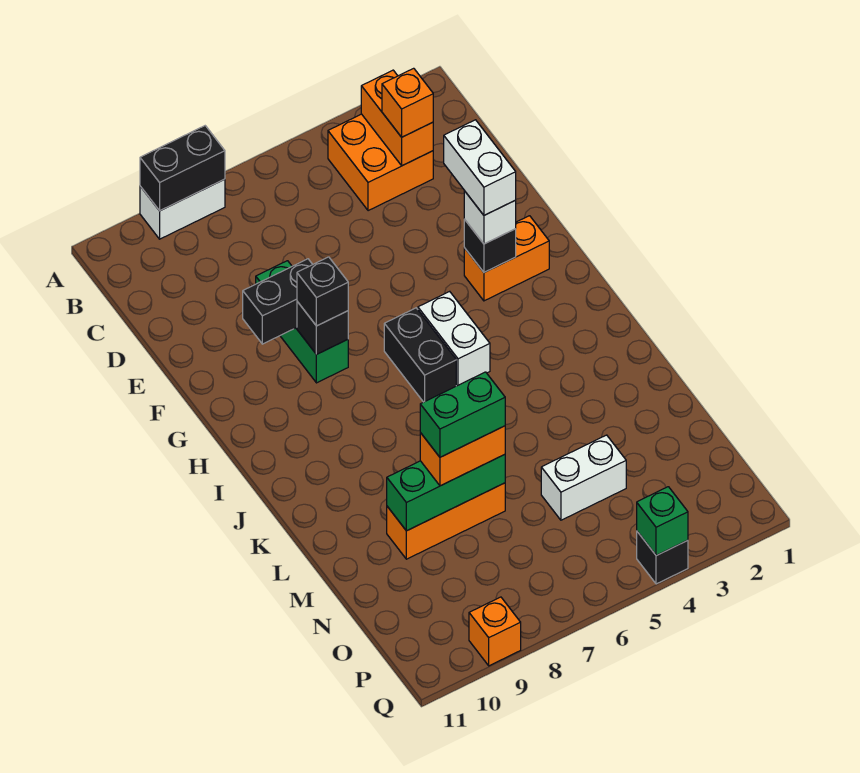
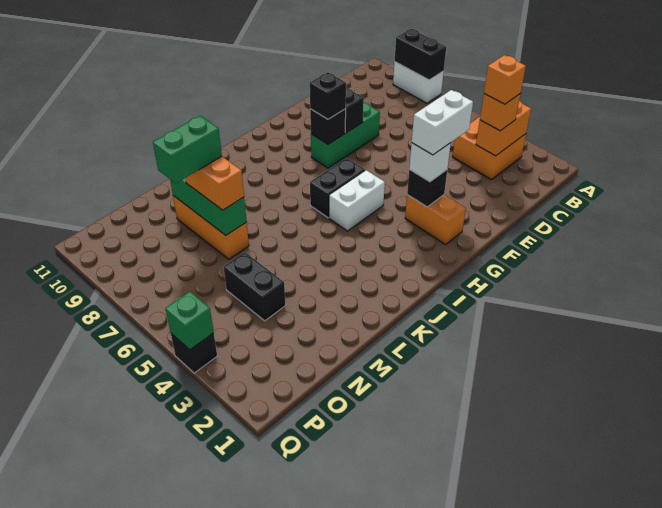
green brick M7:M8 level 4 -> green brick M8:N8 level 4
white brick N4:N5 level 1 -> black brick N4:N5 level 1
orange brick Q9 level 1 -> orange brick C3 level 4

